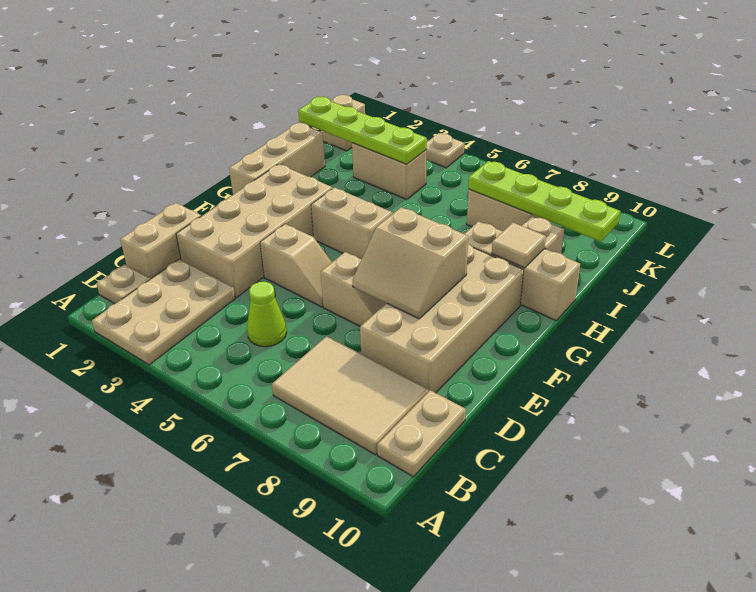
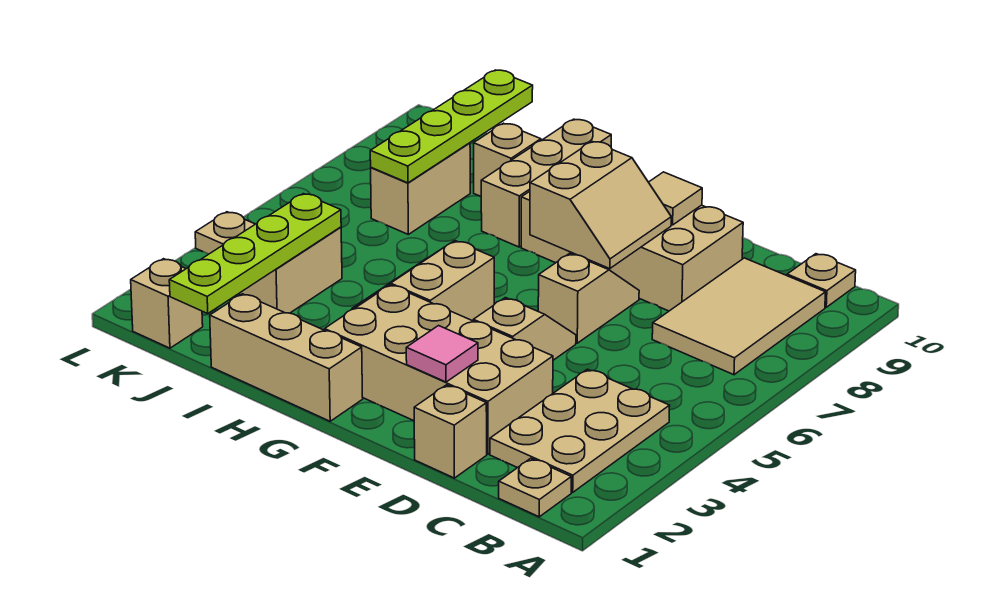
tan plate A2:C3 level 1 -> tan plate B2:C4 level 1
tan plate B10:C10 level 1 -> tan plate B10 level 1
tan brick C1:D1 level 1 -> tan brick D1 level 1
lime cone C5 level 1 -> none
none -> pink tile E2 level 2
tan tile H9 level 2 -> tan tile E9 level 2

